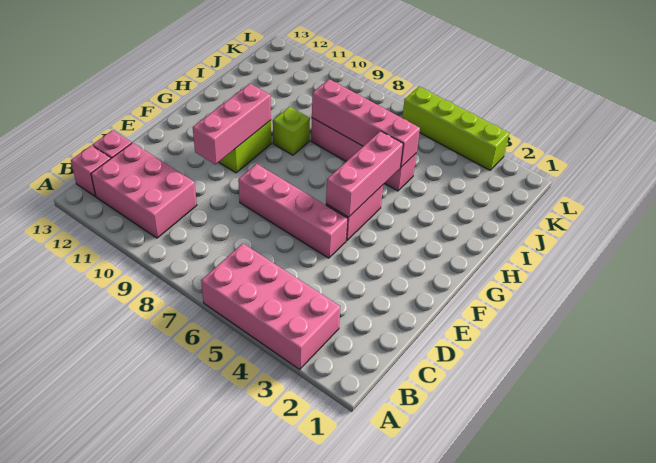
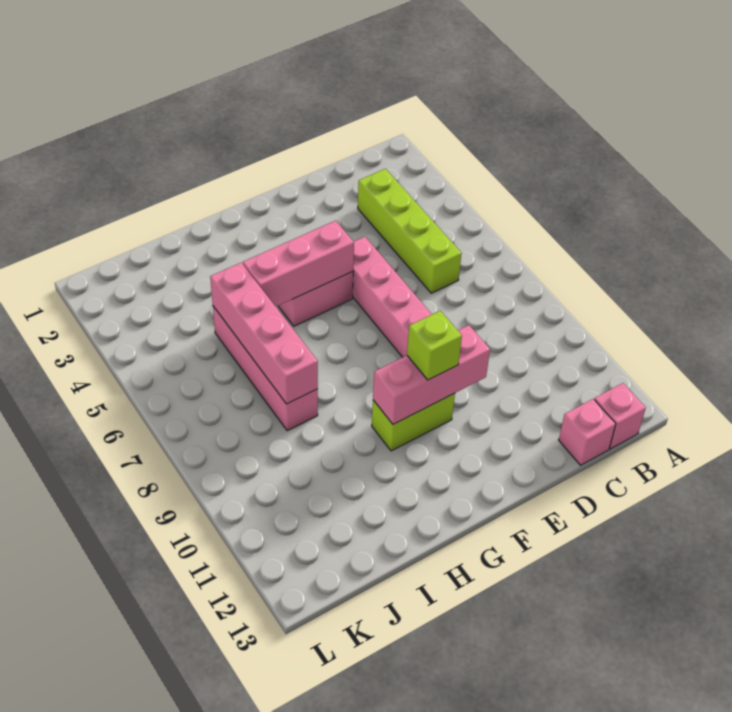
pink brick A3:B6 level 1 -> none
pink brick B10:C12 level 1 -> none
lime brick H9 level 1 -> lime brick F10 level 3
lime brick L3:L6 level 1 -> lime brick C3:C6 level 1

